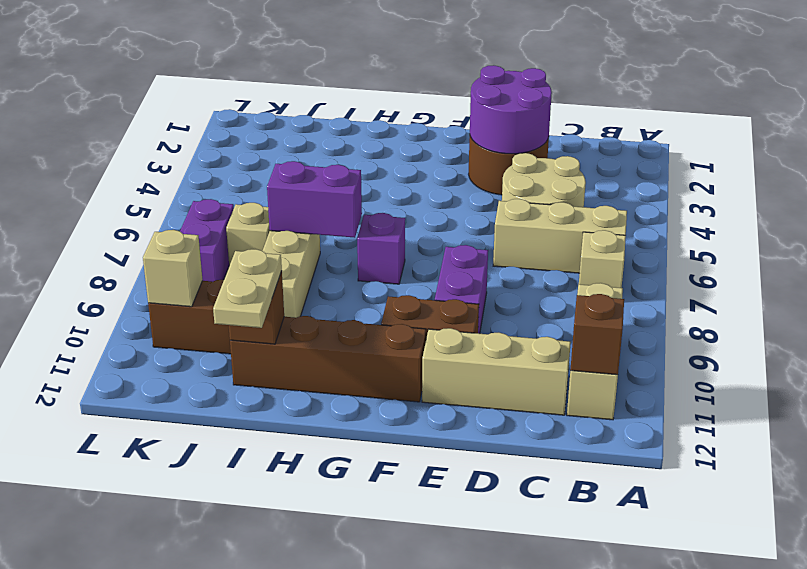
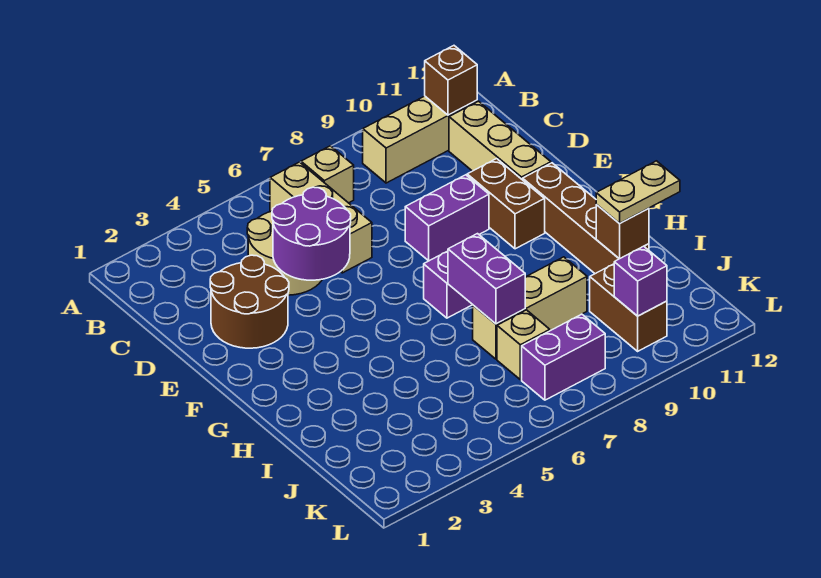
purple round brick D2:E3 level 2 -> purple round brick D4:E5 level 2
tan brick K10 level 2 -> purple brick K10 level 2

